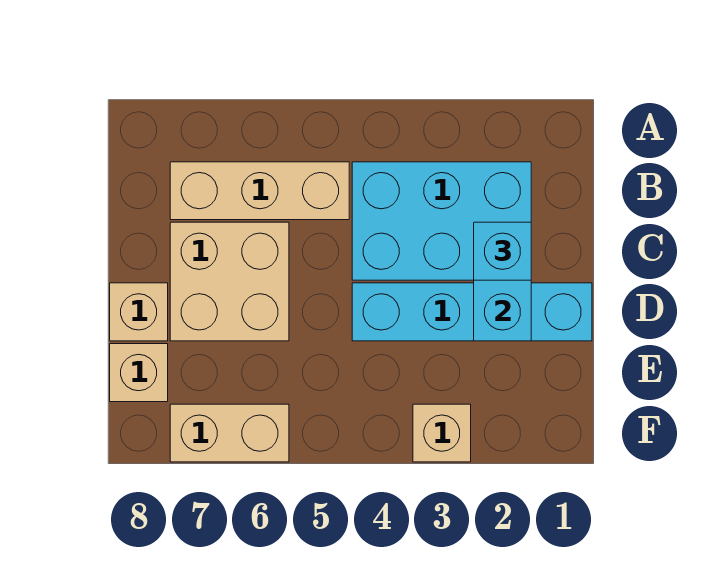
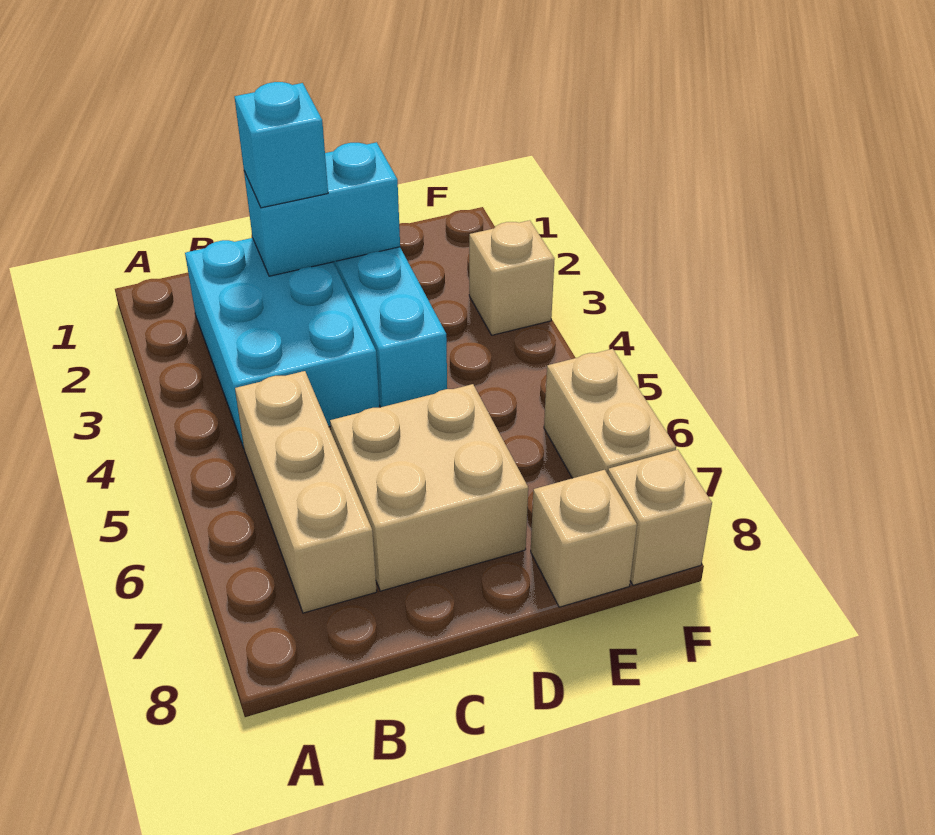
tan brick D8 level 1 -> tan brick F8 level 1

